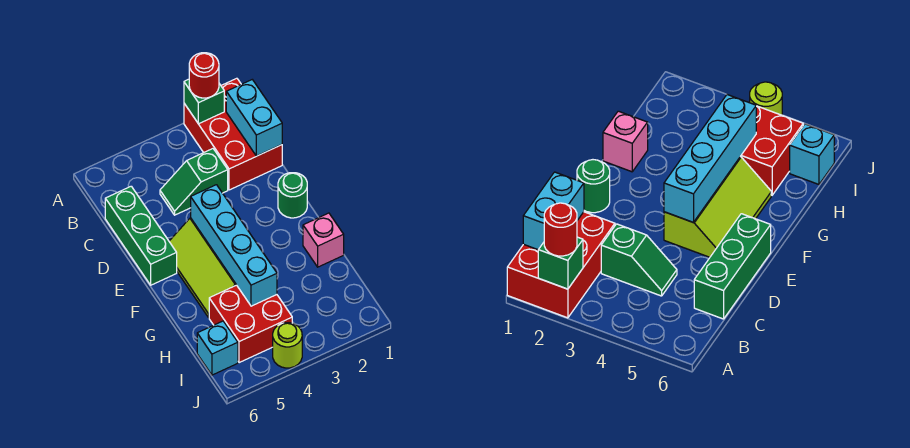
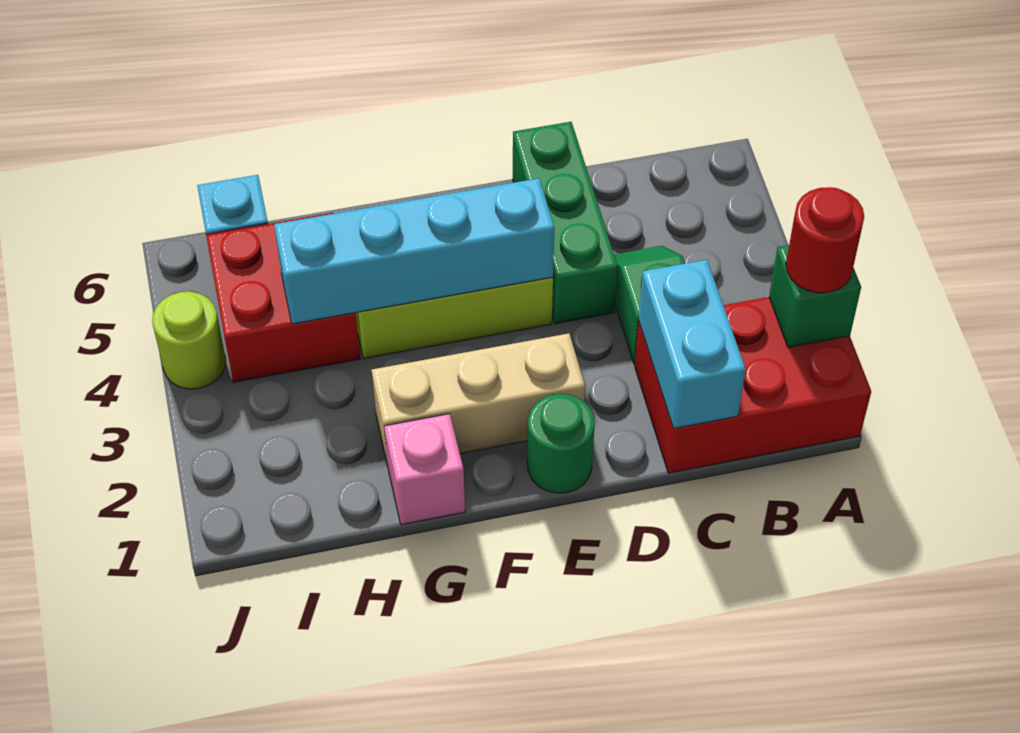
cyan brick B1:C1 level 2 -> cyan brick C1:C2 level 2
green brick C6:E6 level 1 -> green brick D4:D6 level 1
none -> tan brick E2:G2 level 1

